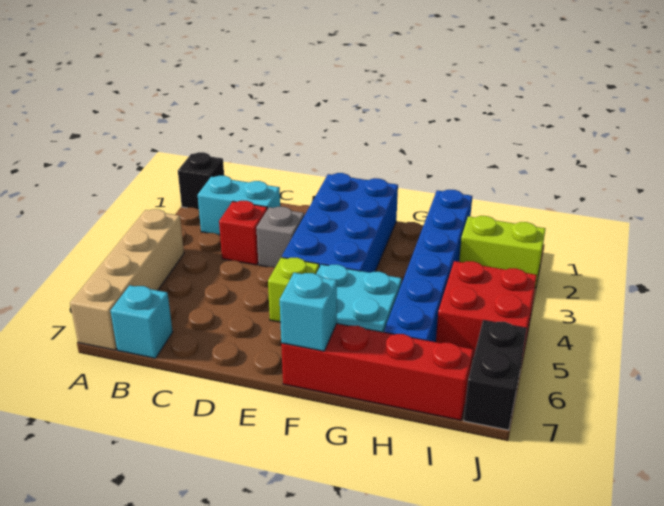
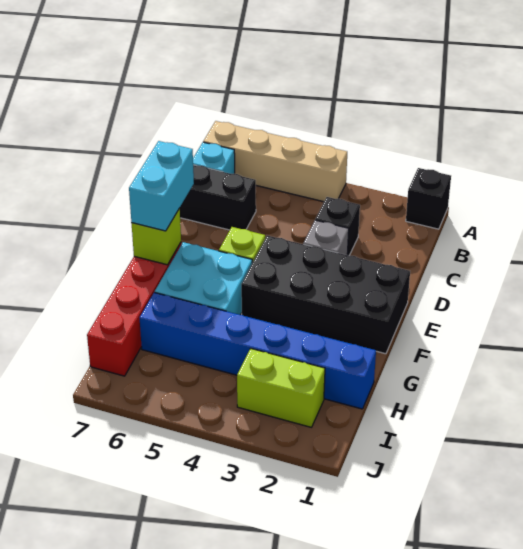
cyan brick B2:C2 level 1 -> cyan brick E7:F7 level 3
red brick C3 level 1 -> black brick C3 level 1
blue brick E1:F4 level 1 -> black brick E1:F4 level 1
cyan brick F7 level 2 -> lime brick F7 level 2
lime brick I2:J2 level 1 -> lime brick I2:I3 level 1
red brick I4:J5 level 1 -> none
black brick J6:J7 level 1 -> black brick C6:C7 level 1

